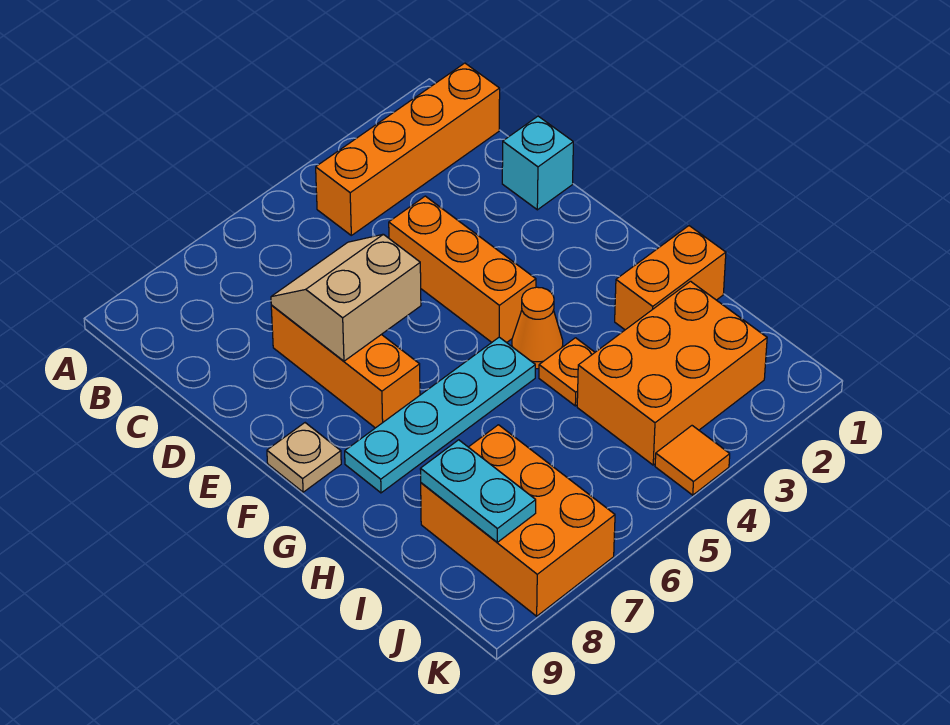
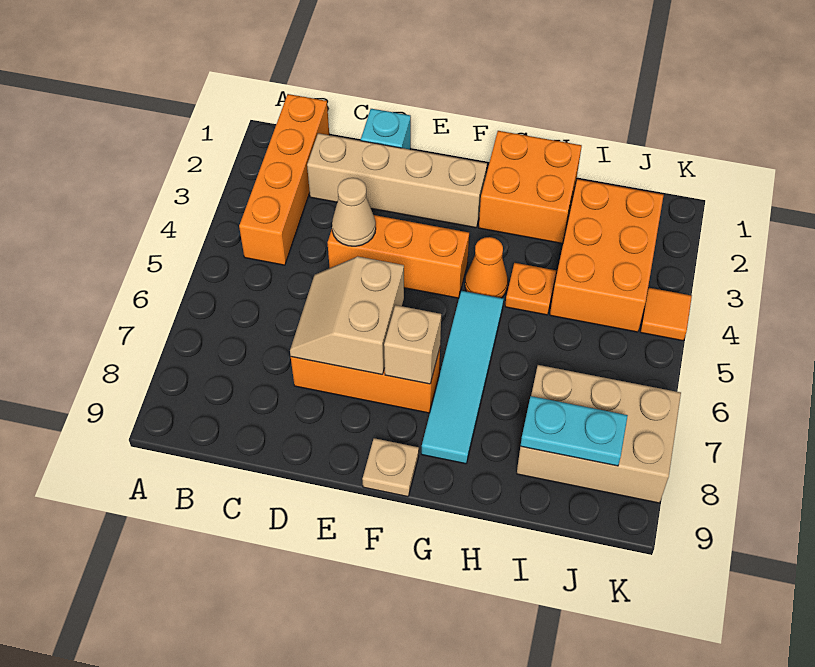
none -> tan brick C2:F2 level 1
none -> tan cone D4 level 2
none -> tan brick F7 level 2
cyan plate G5:G8 level 1 -> cyan tile G5:G8 level 1
orange brick H1:H2 level 1 -> orange brick G1:H2 level 1
orange brick I7:K8 level 1 -> tan brick I7:K8 level 1

